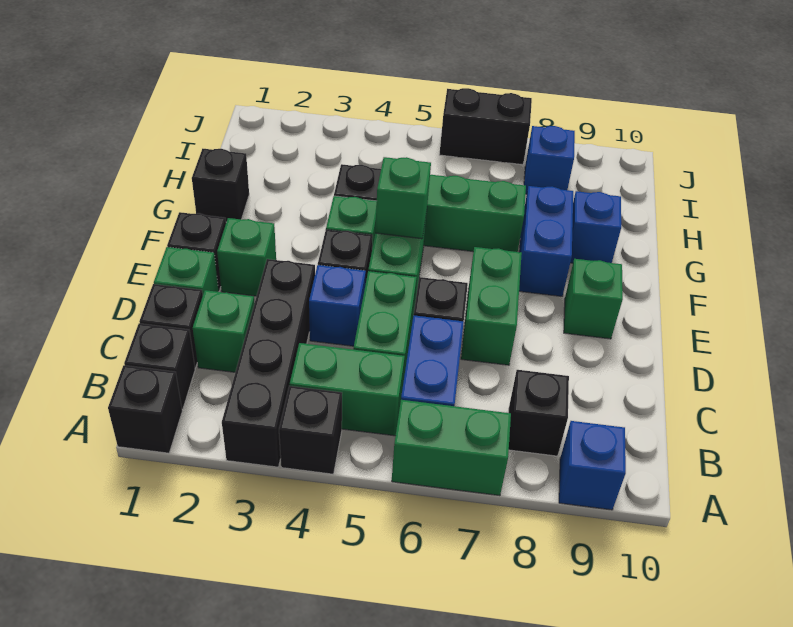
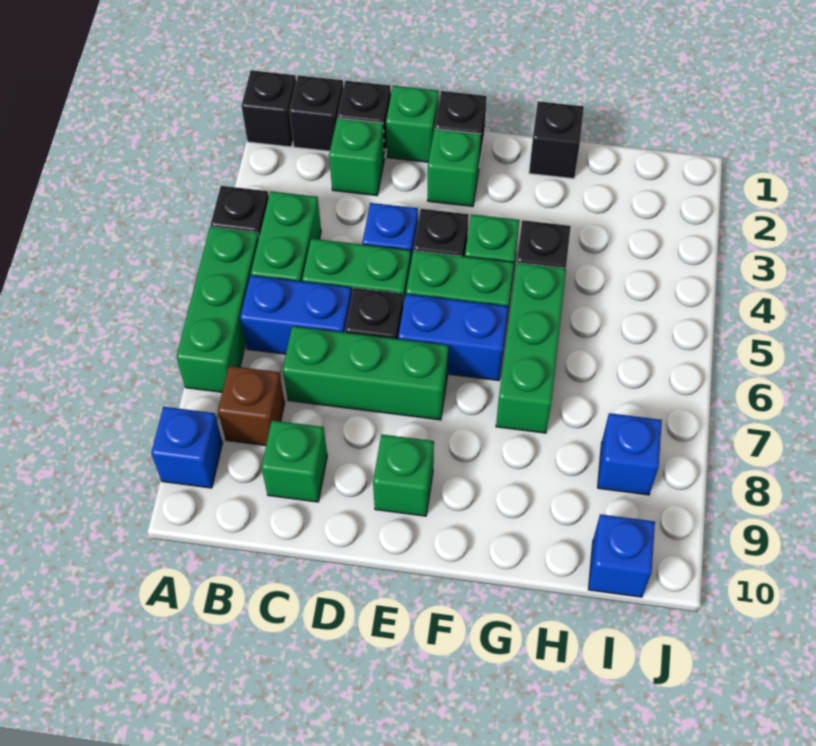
black brick A3:D3 level 1 -> none
green brick A6:A7 level 1 -> green brick A5:A7 level 1
black brick B8 level 1 -> brown brick B8 level 1
green brick D7:E7 level 1 -> green brick C7:E7 level 1
green brick F5 level 2 -> green brick C9 level 1
blue brick F8:G8 level 1 -> blue brick E6:F6 level 1
blue brick G9 level 1 -> blue brick I10 level 1
black brick J6:J7 level 1 -> none

